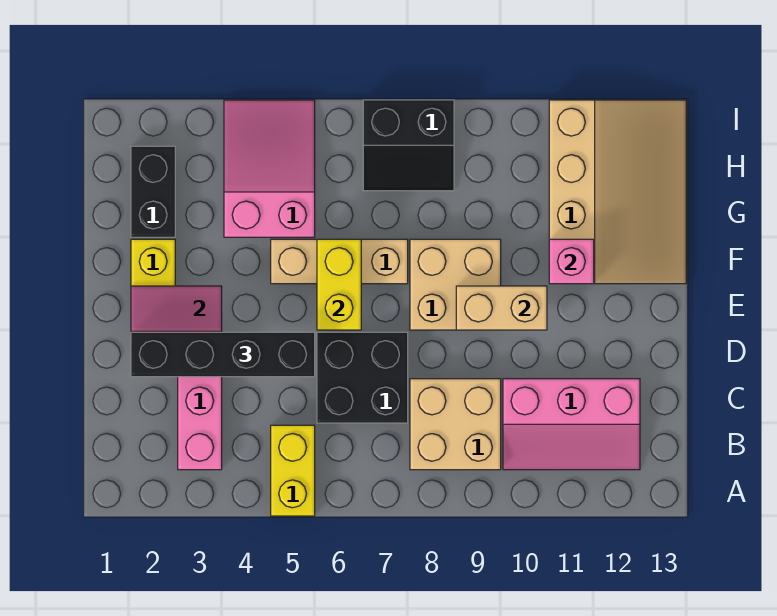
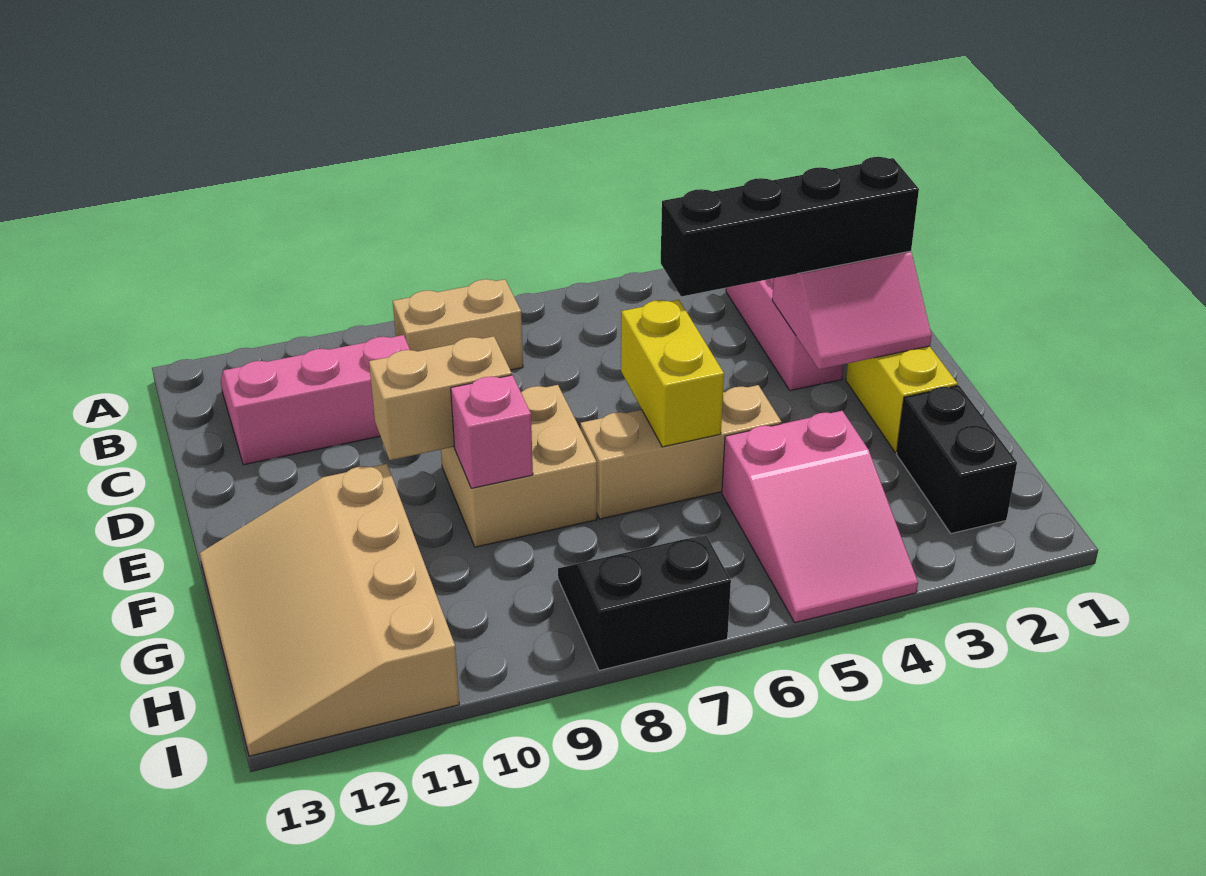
yellow brick A5:B5 level 1 -> none
tan brick B8:C9 level 1 -> tan brick B8:B9 level 1
black brick C6:D7 level 1 -> none
pink brick F11 level 2 -> pink brick F9 level 2

